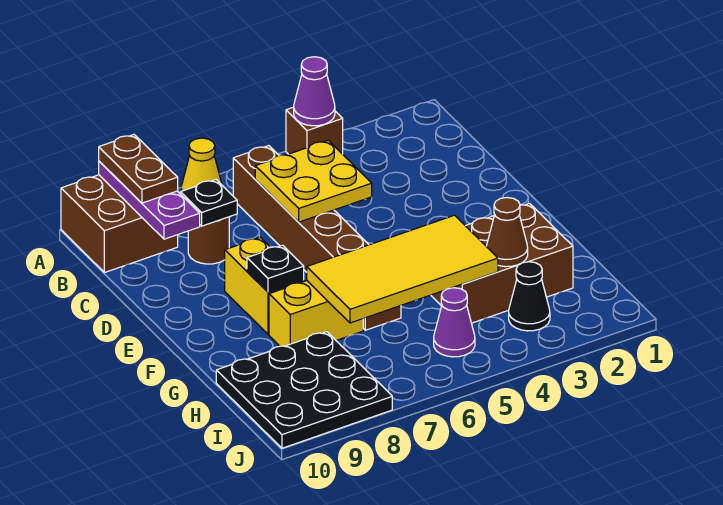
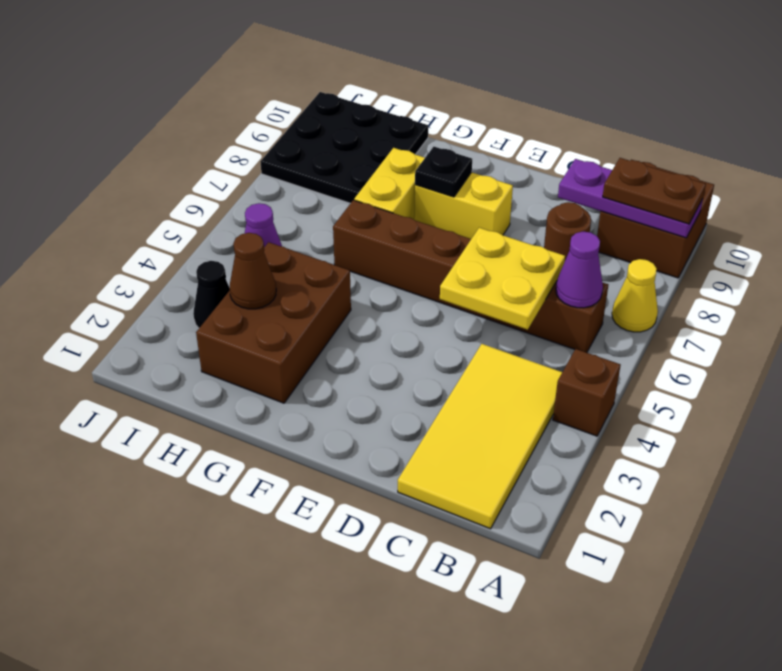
purple cone A4 level 2 -> purple cone B6 level 2
black plate C8 level 2 -> none
yellow tile G4:H7 level 2 -> yellow tile B1:C4 level 1

